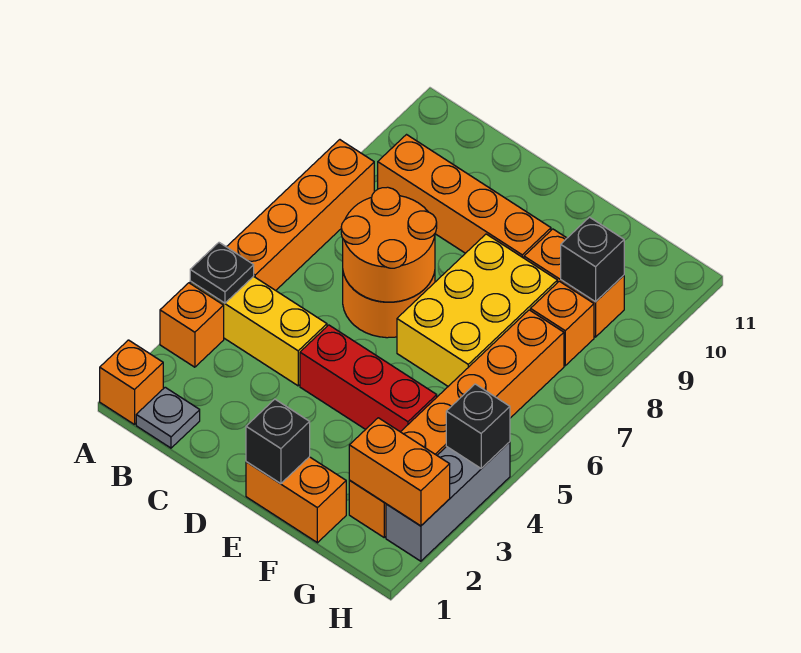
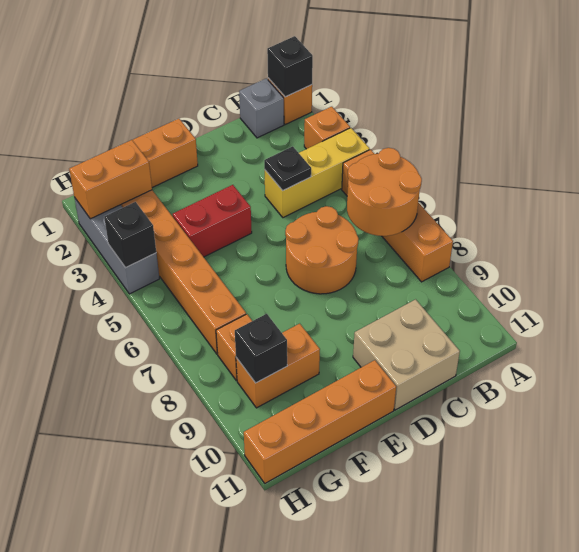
black plate A4 level 2 -> black plate C4 level 2
grey plate B1 level 1 -> grey brick B1 level 1
orange brick B9:E9 level 1 -> orange brick E11:H11 level 1
orange round brick C6:D7 level 2 -> orange round brick A6:B7 level 2
none -> tan brick C10:D11 level 1
red brick D4:F4 level 1 -> red brick E4:F4 level 1
black brick E1 level 2 -> black brick A1 level 2
yellow brick E6:F8 level 1 -> none

